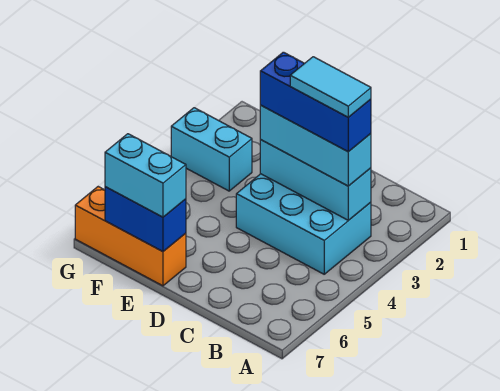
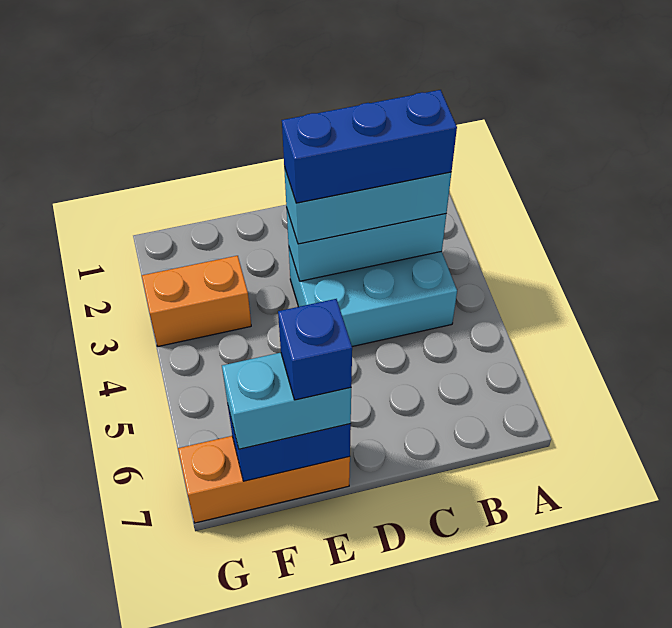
cyan tile B3:C3 level 5 -> none
none -> blue brick E7 level 4
cyan brick F3:G3 level 1 -> orange brick F3:G3 level 1

